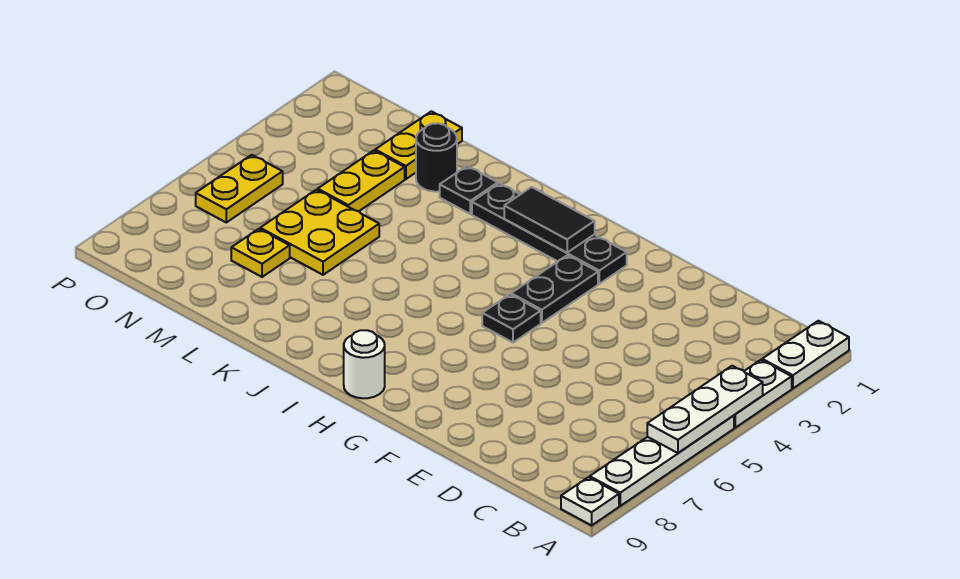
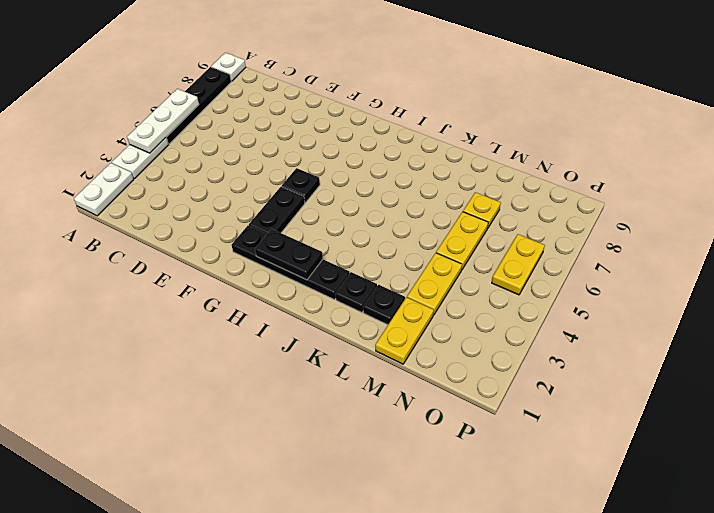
white plate A5:A8 level 1 -> black plate A5:A8 level 1
black tile H2:I2 level 2 -> black plate H2:I2 level 2
white round brick H9 level 1 -> none
black round brick L2 level 1 -> black plate L2 level 1
yellow plate L5:M6 level 1 -> yellow plate M5:M6 level 1

